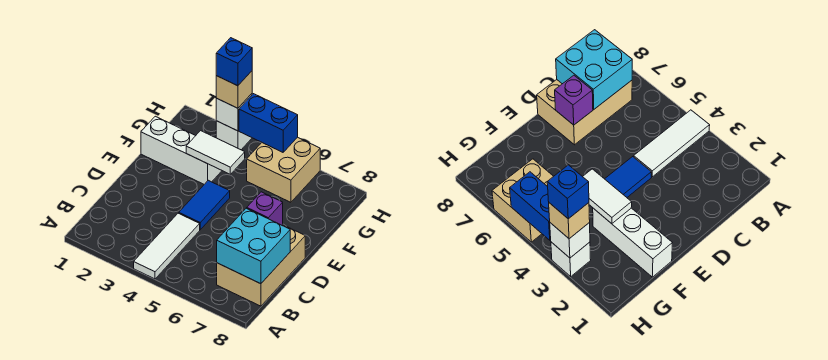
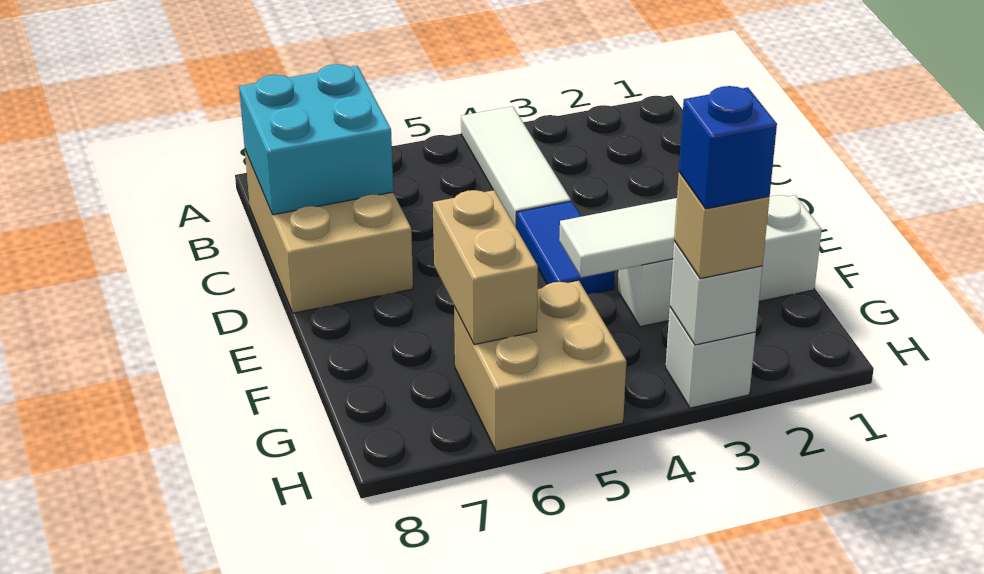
purple brick D7 level 2 -> none
none -> tan brick F6:G6 level 2
blue brick H4:H5 level 2 -> none

